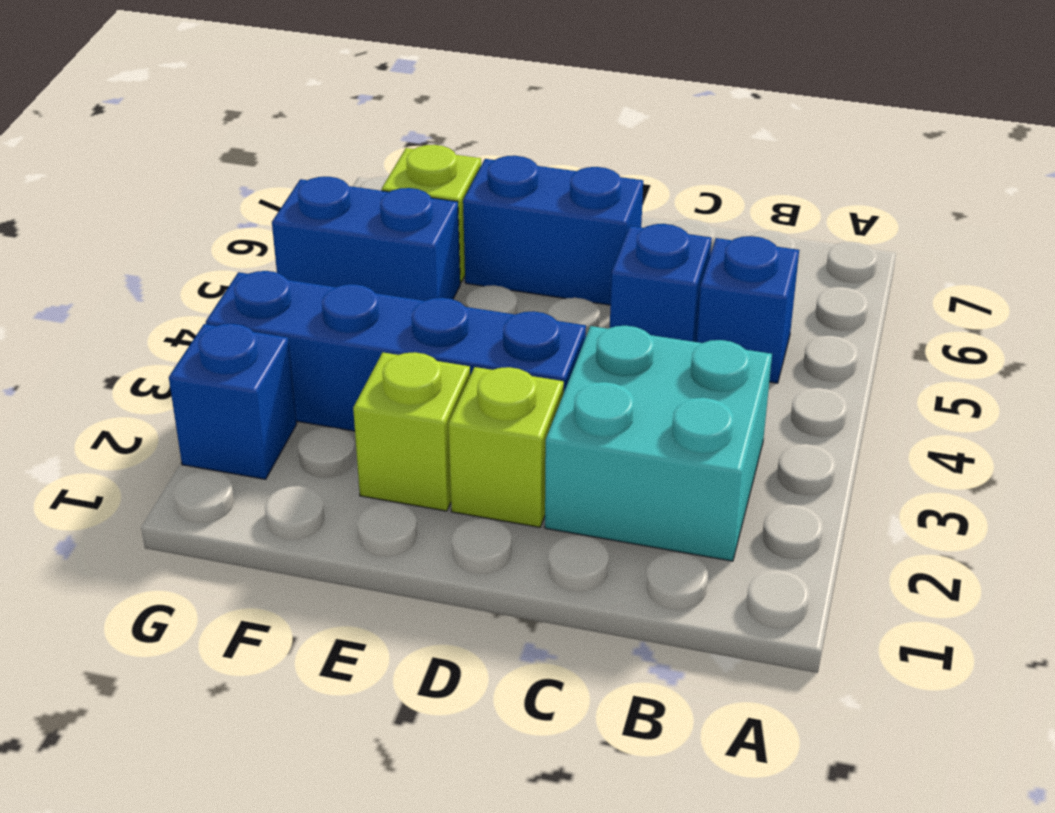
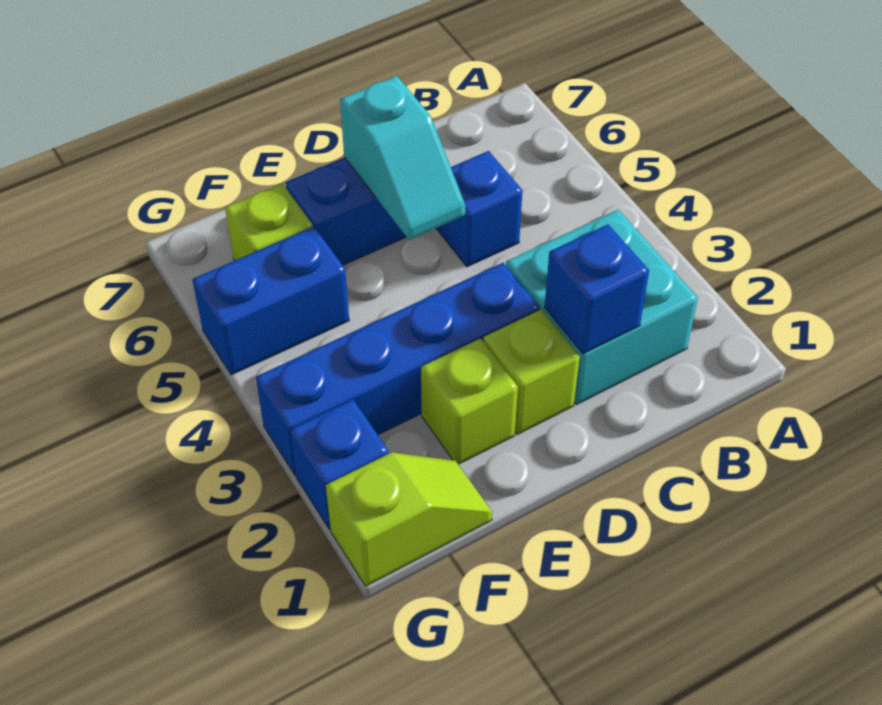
blue brick B5 level 1 -> blue brick C2 level 2
none -> cyan slope D5:D6 level 2 top 6
none -> lime slope F1:G1 level 1 top G

